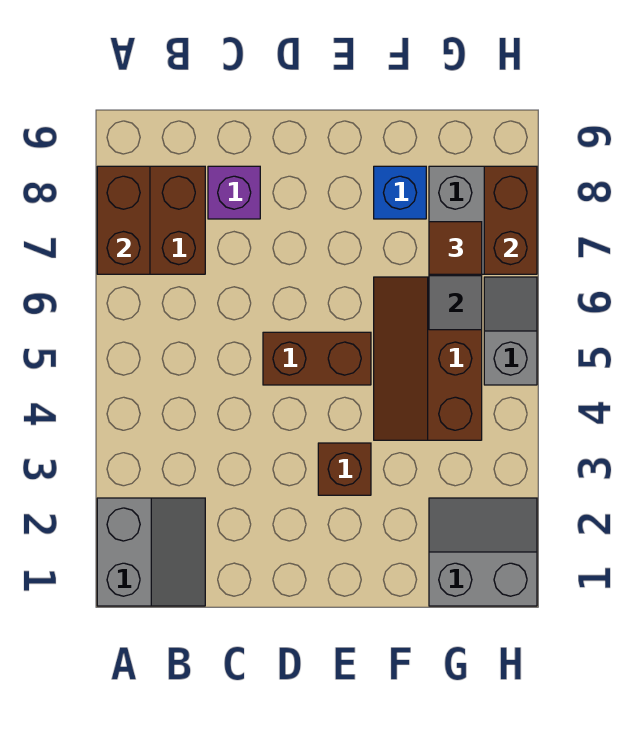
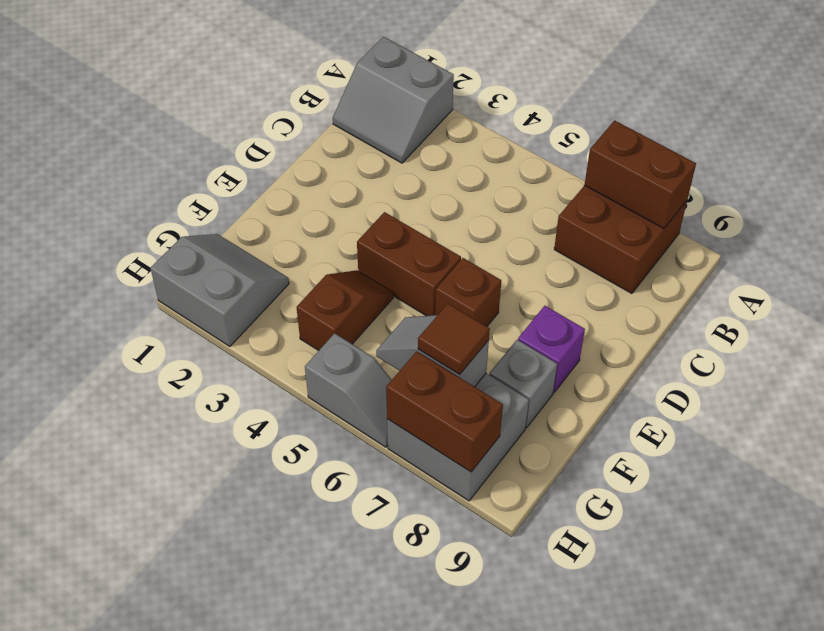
purple brick C8 level 1 -> purple brick E8 level 1
brown brick D5:E5 level 1 -> brown brick E4:E5 level 1
brown brick E3 level 1 -> brown brick E6 level 1
brown slope F4:G6 level 1 top G -> brown slope F4:G4 level 1 top G
blue brick F8 level 1 -> grey brick F8 level 1
grey slope G1:H2 level 1 top 1 -> grey slope G1:H2 level 1 top H

